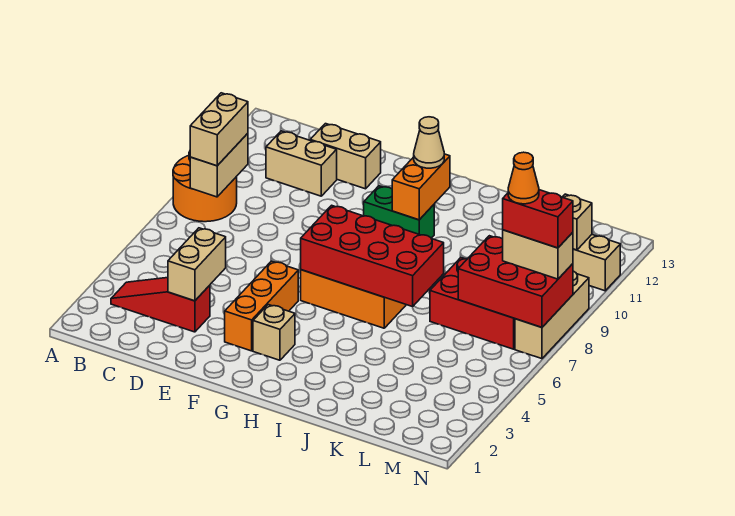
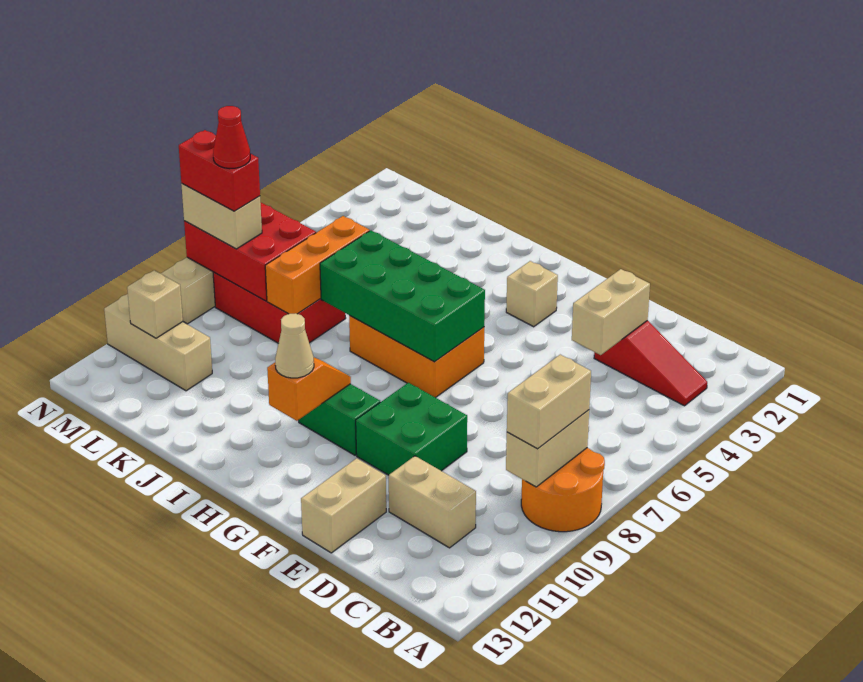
tan brick D12:E12 level 1 -> tan brick E12:E13 level 1
none -> green brick E9:F10 level 1
orange brick F3:F5 level 1 -> orange brick K6:K8 level 2
red brick G6:J7 level 2 -> green brick G6:J7 level 2
orange brick H10:H11 level 2 -> orange slope H10:H11 level 2 top 11
orange cone M8 level 5 -> red cone M8 level 5

